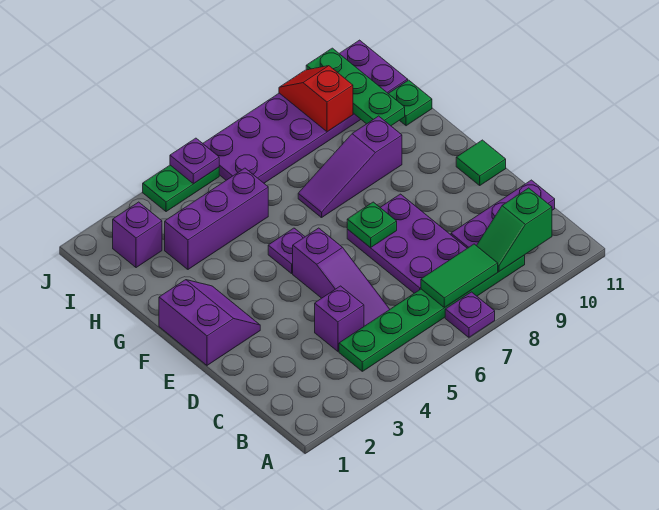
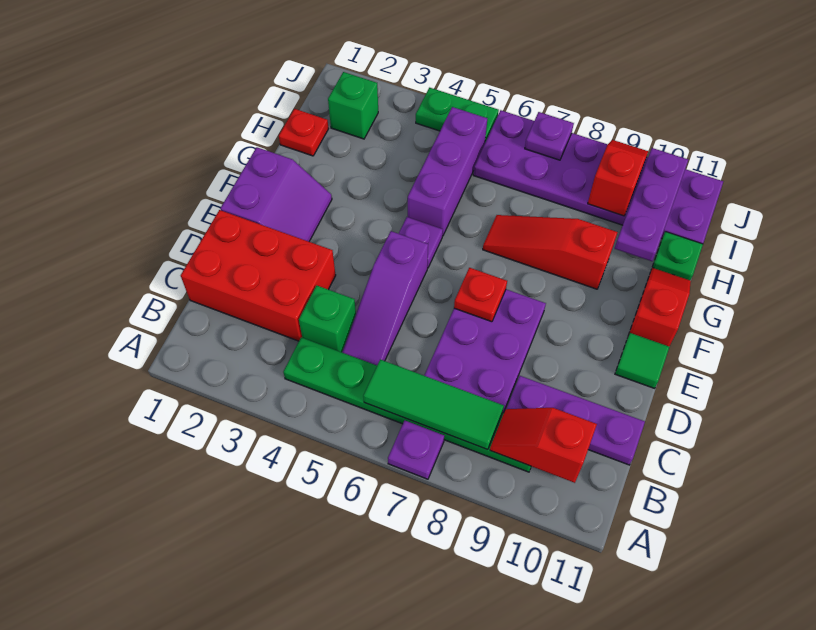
green tile B7:B8 level 2 -> green tile B6:B8 level 2
green slope B9:B10 level 2 top 10 -> red slope B9:B10 level 2 top 10
none -> red brick C1:D3 level 1
purple brick C4 level 1 -> green brick C4 level 1
green plate E7 level 2 -> red plate E7 level 2
none -> red slope F11:G11 level 1 top F
purple slope G7:G9 level 1 top 9 -> red slope G7:G9 level 1 top 9
none -> red plate H1 level 1
purple brick H3:H5 level 1 -> purple brick G5:I5 level 1
green plate H10:J10 level 2 -> purple plate H10:J10 level 2
purple brick I2 level 1 -> green brick I2 level 1
purple plate J5 level 2 -> purple plate J7 level 2

